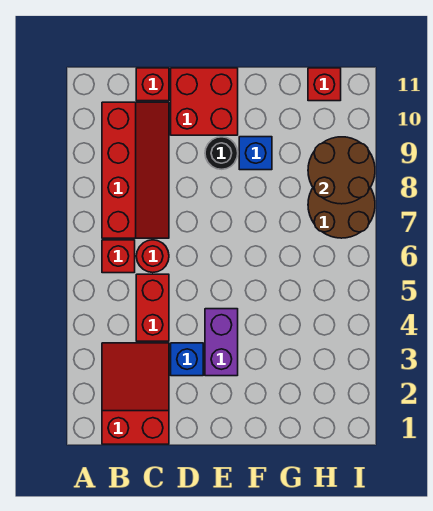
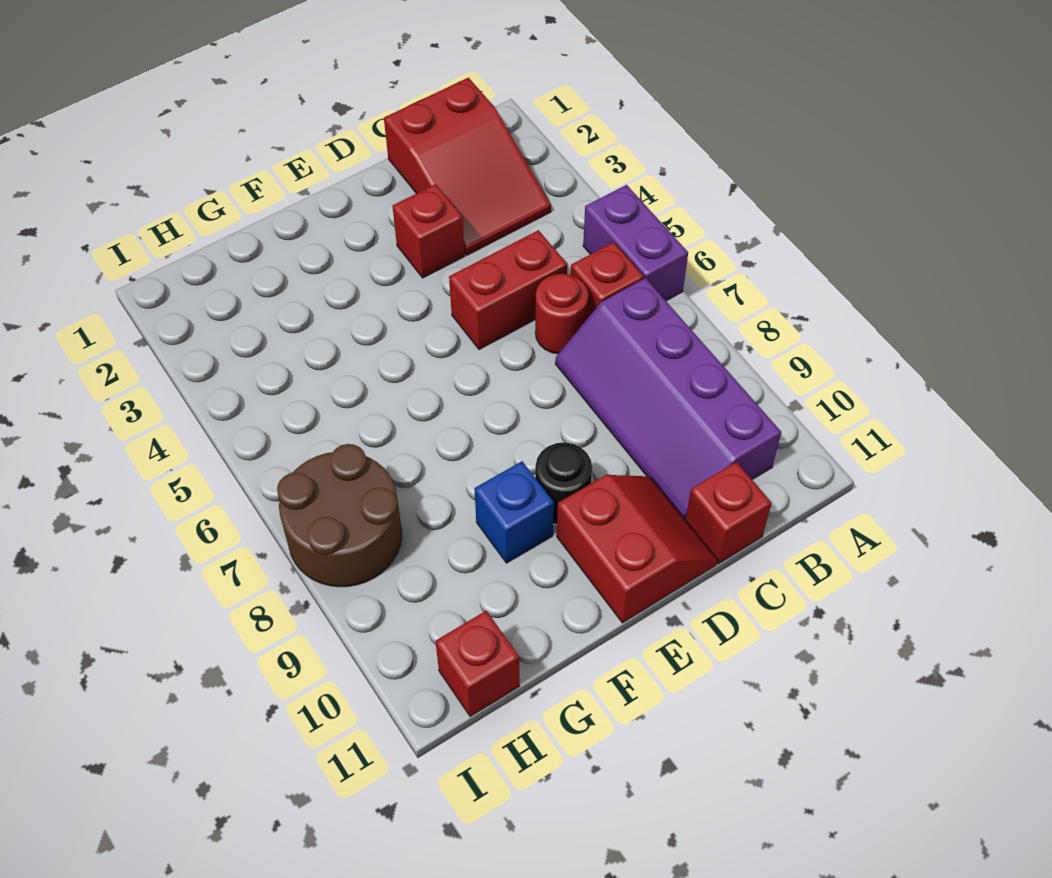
red slope B7:C10 level 1 top B -> purple slope B7:C10 level 1 top B
red brick C4:C5 level 1 -> red brick C5:D5 level 1
blue brick D3 level 1 -> red brick D3 level 1
red brick D10:E11 level 1 -> red slope D10:E11 level 1 top E
purple brick E3:E4 level 1 -> purple brick A5:A6 level 1
brown round brick H8:I9 level 2 -> none

